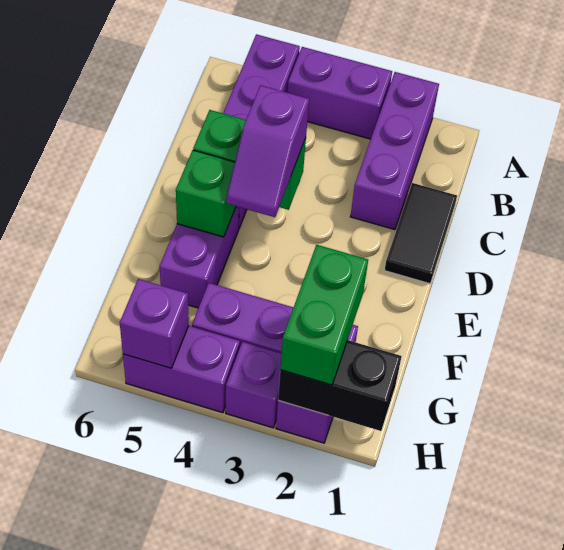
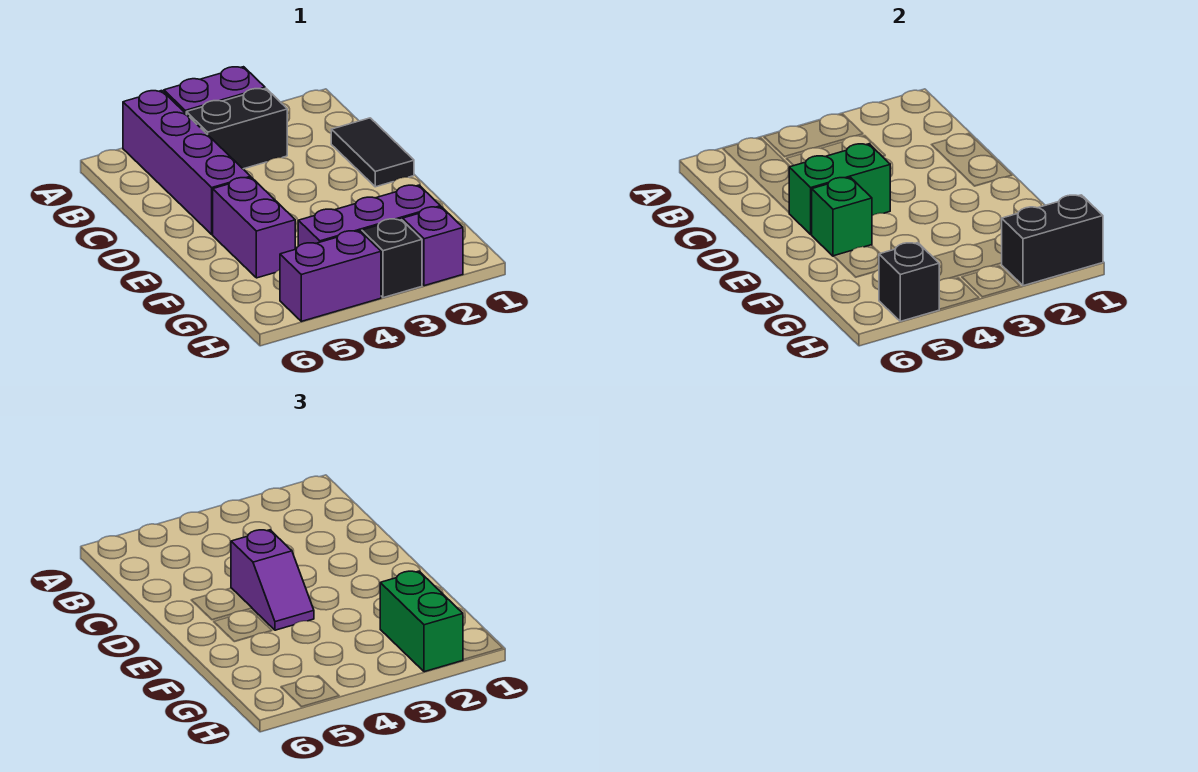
purple brick A2:C2 level 1 -> none
none -> black brick B3:B4 level 1
purple brick H3 level 1 -> black brick H3 level 1
purple brick H5 level 2 -> black brick H5 level 2

